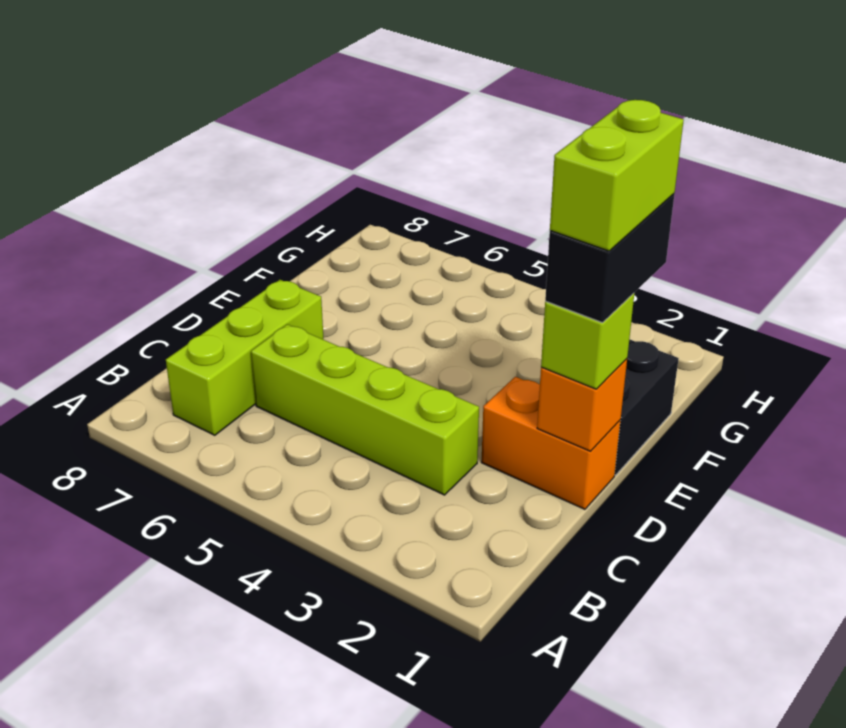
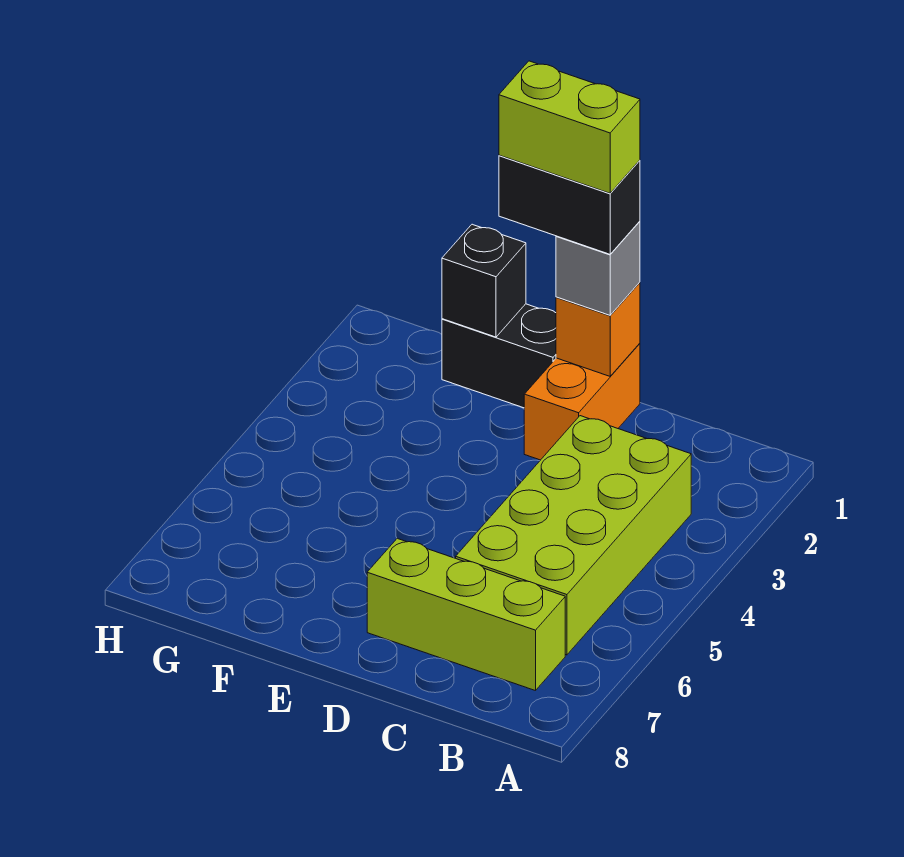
lime brick C3:C6 level 1 -> lime brick B3:C6 level 1
lime brick D1 level 3 -> grey brick D1 level 3
none -> black brick F1 level 2

